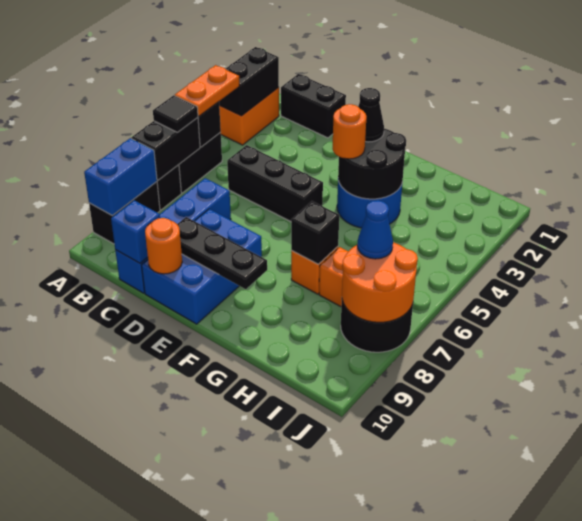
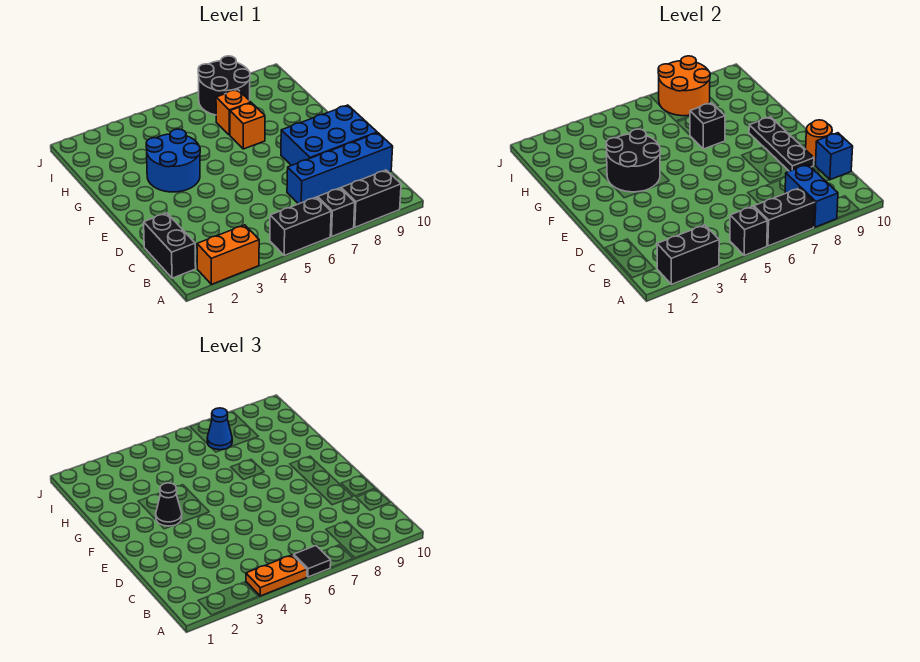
blue brick A8:A9 level 2 -> blue brick A8:B8 level 2
black brick C5:E5 level 1 -> none
orange round brick F4 level 3 -> none

